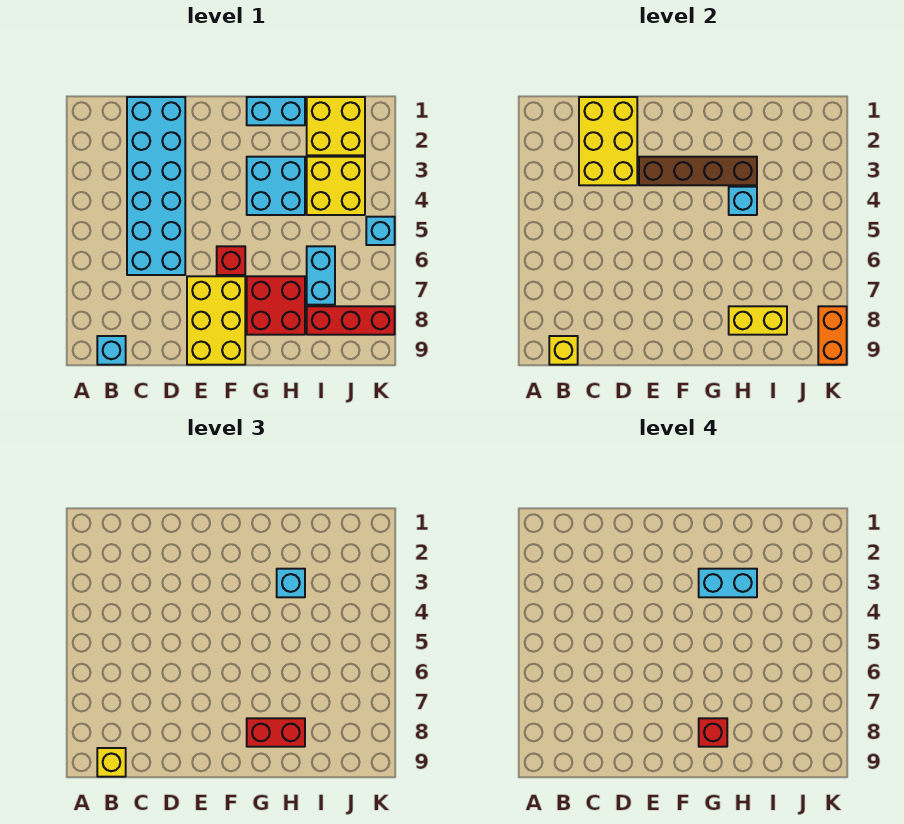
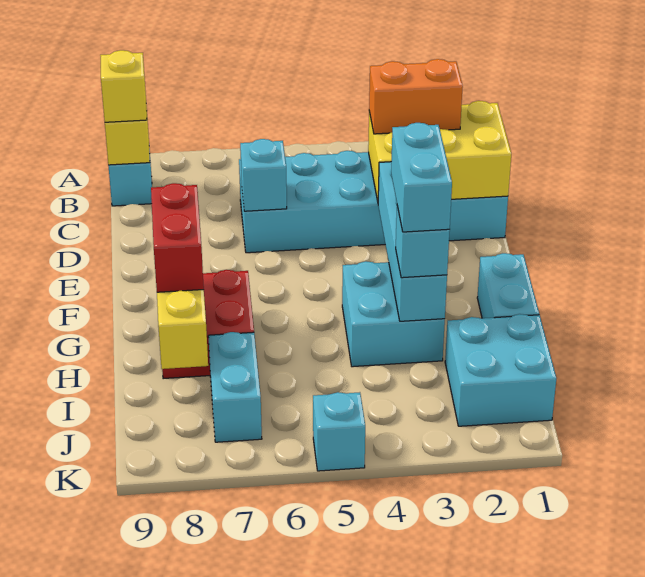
brown brick E3:H3 level 2 -> cyan brick E3:H3 level 2
yellow brick E7:F9 level 1 -> none
red brick F6 level 1 -> none
red brick G8 level 4 -> none
cyan brick H4 level 2 -> cyan brick D6 level 2
yellow brick I1:J2 level 1 -> cyan brick I1:J2 level 1
yellow brick I3:J4 level 1 -> none
cyan brick I6:I7 level 1 -> cyan brick I7:J7 level 1
red brick I8:K8 level 1 -> none
orange brick K8:K9 level 2 -> orange brick C2:C3 level 3

